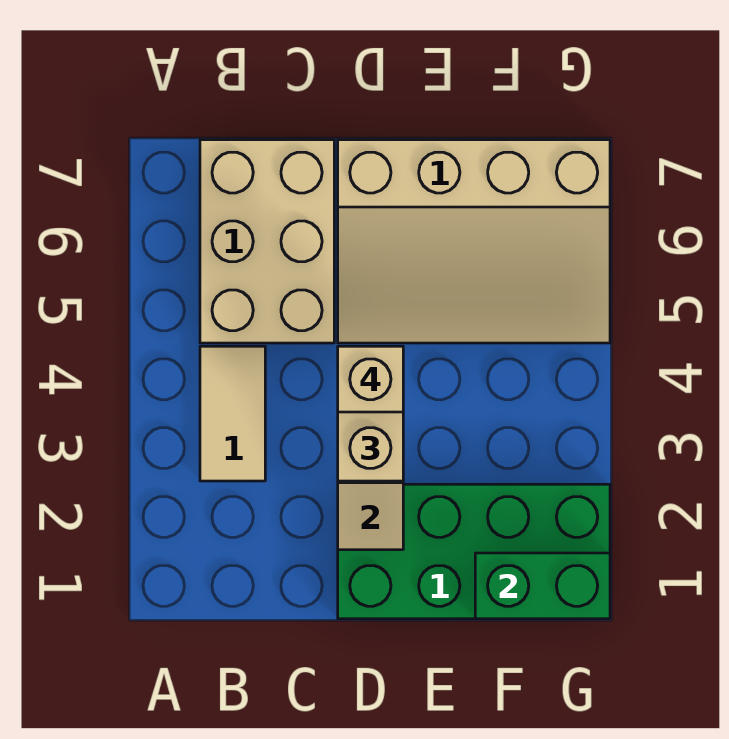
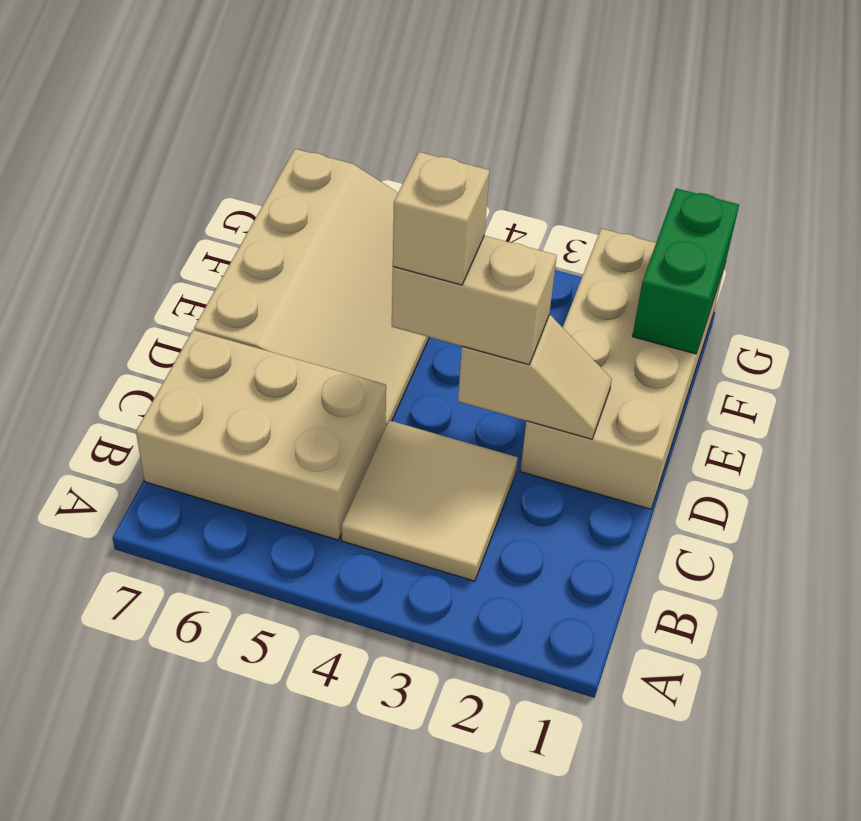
tan tile B3:B4 level 1 -> tan tile B3:C4 level 1
green brick D1:G2 level 1 -> tan brick D1:G2 level 1

